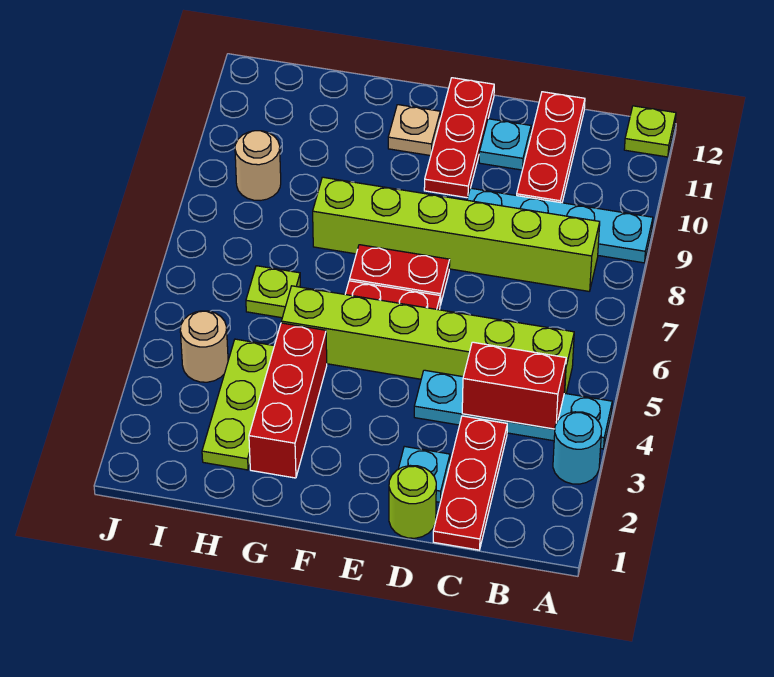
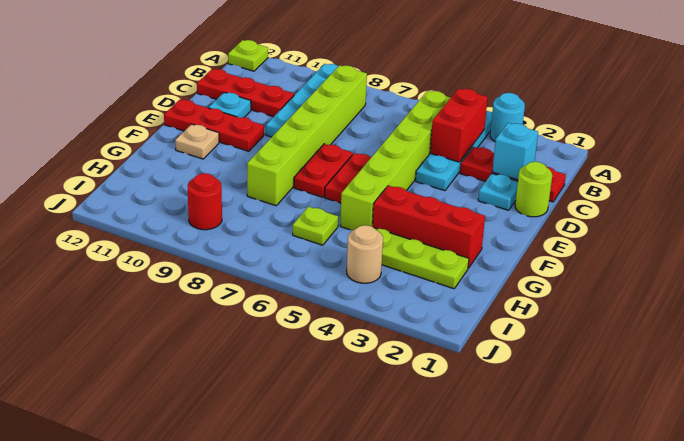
none -> cyan brick C2 level 2
tan round brick I9 level 1 -> red round brick I9 level 1

